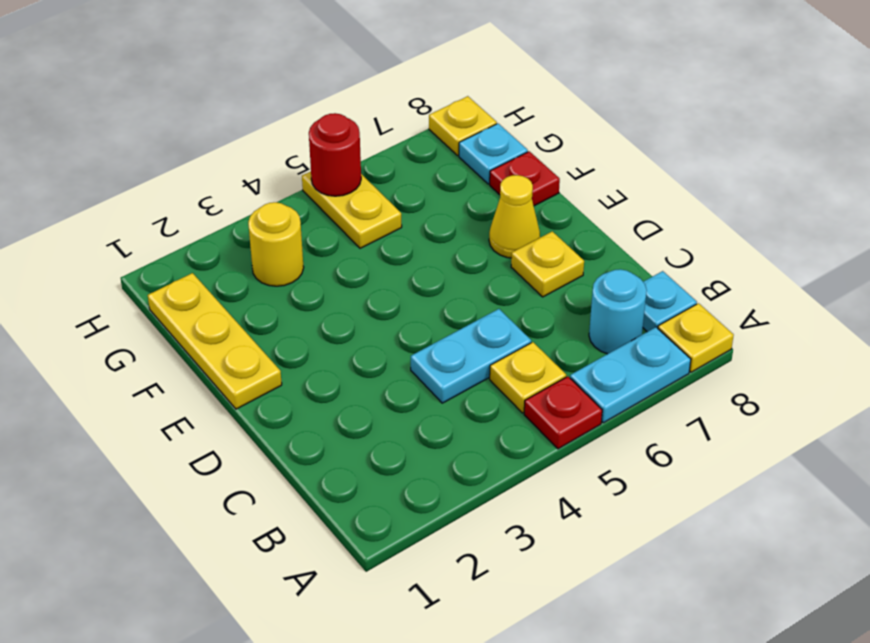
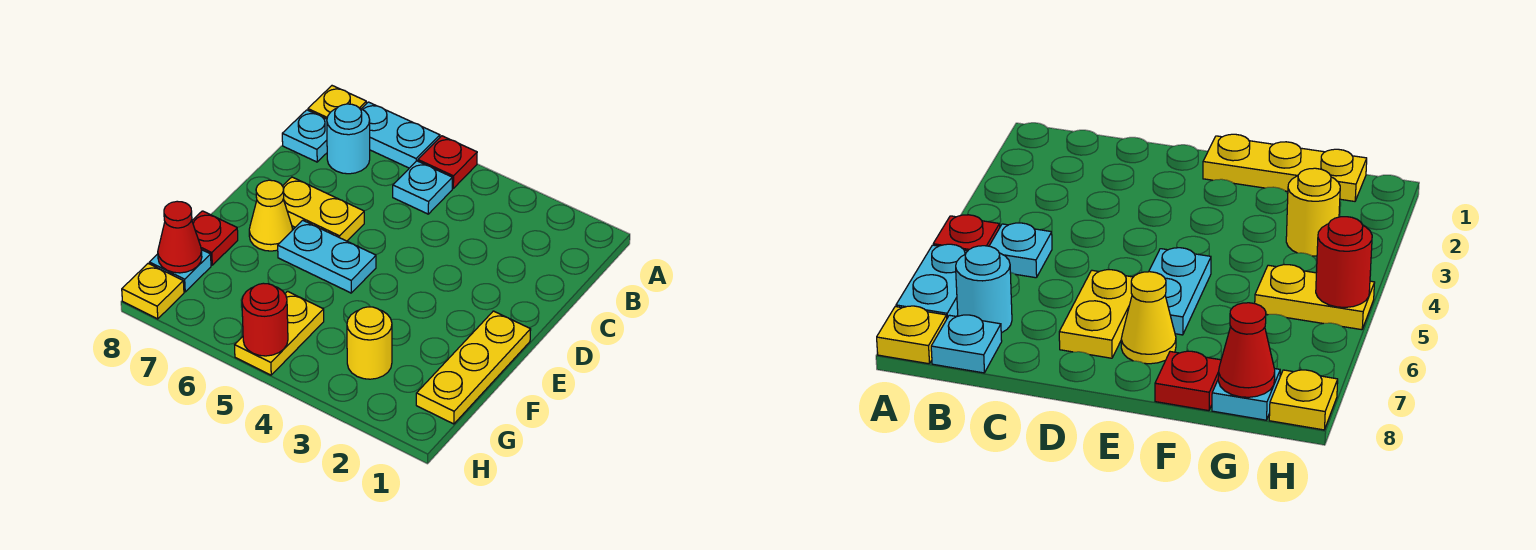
yellow plate B5 level 1 -> cyan plate B5 level 1
cyan plate C4:C5 level 1 -> cyan plate E5:E6 level 1
yellow plate D7 level 1 -> yellow plate D6:D7 level 1
none -> red cone G8 level 2

